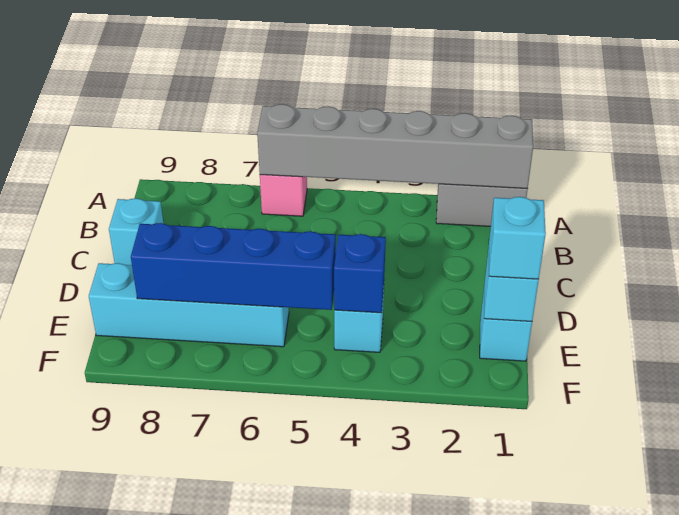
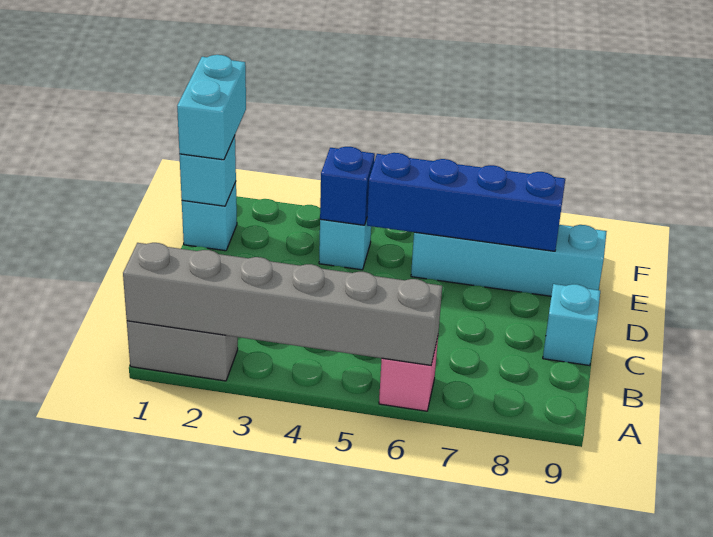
cyan brick E1 level 3 -> cyan brick E1:F1 level 3

